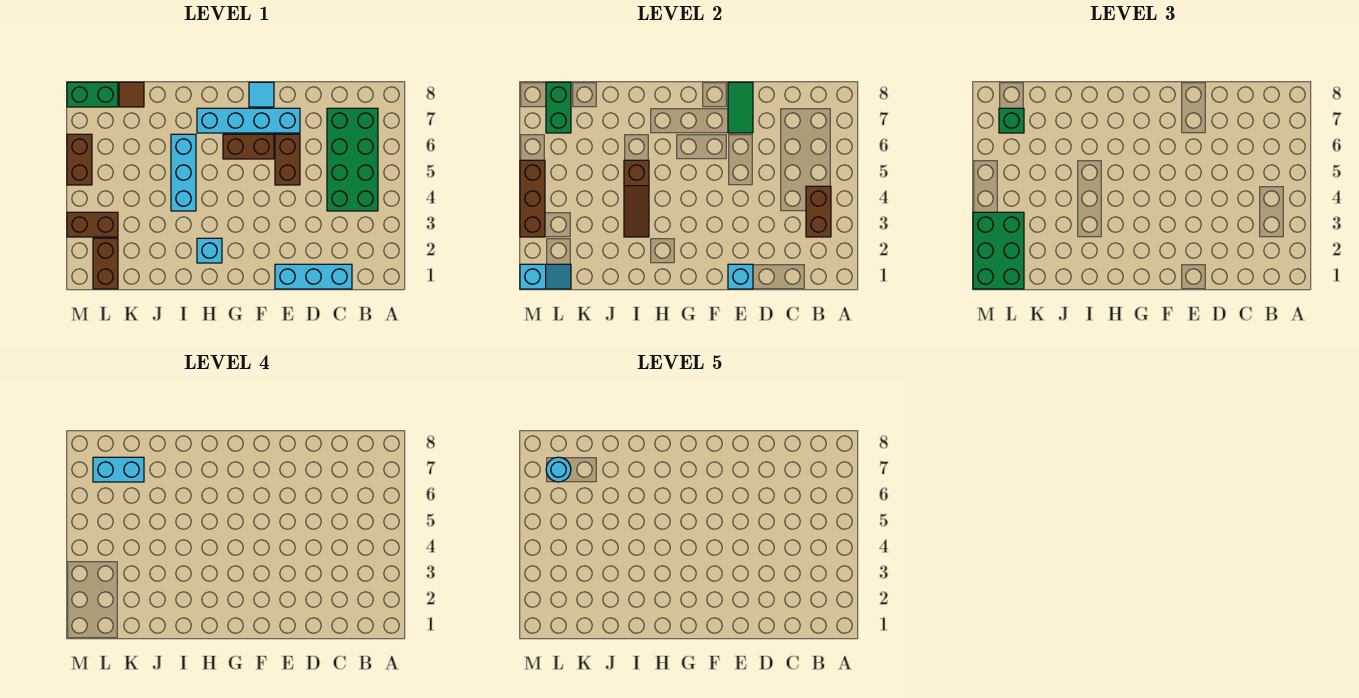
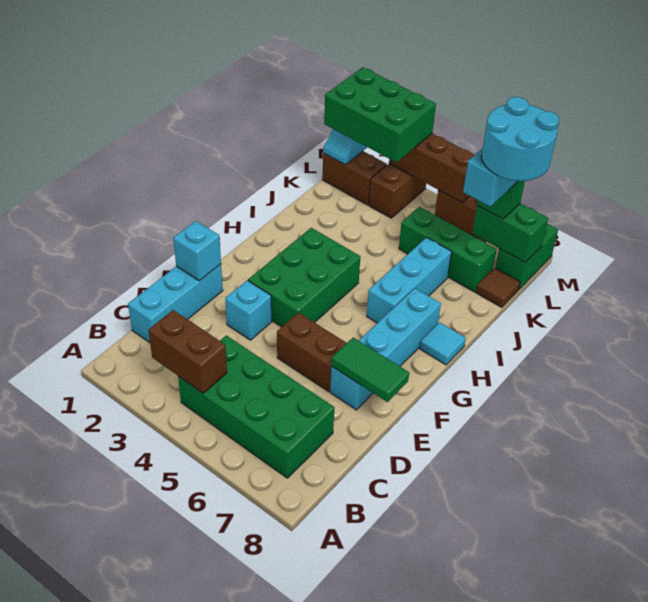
none -> green brick F3:H4 level 1
brown brick F6:G6 level 1 -> none
cyan tile F8 level 1 -> cyan tile H8 level 1
cyan brick H2 level 1 -> cyan brick E3 level 1
brown slope I3:I5 level 2 top 5 -> none
cyan brick I4:I6 level 1 -> cyan brick H6:J6 level 1
none -> green brick K5:K7 level 1
cyan round brick L7 level 5 -> cyan round brick K7:L8 level 5

